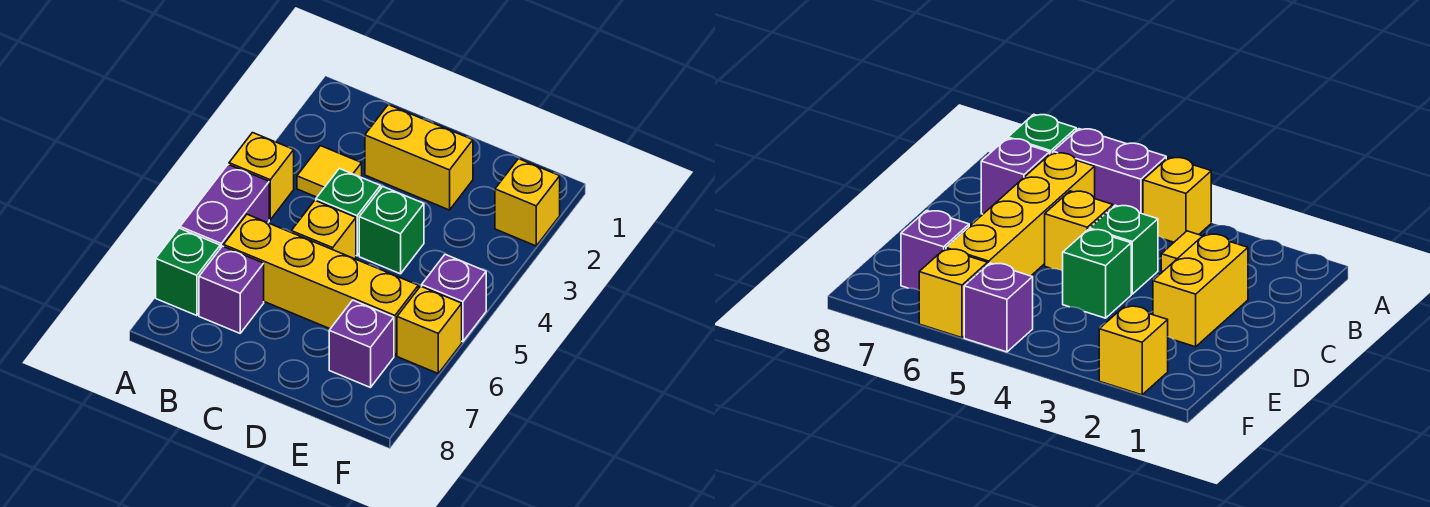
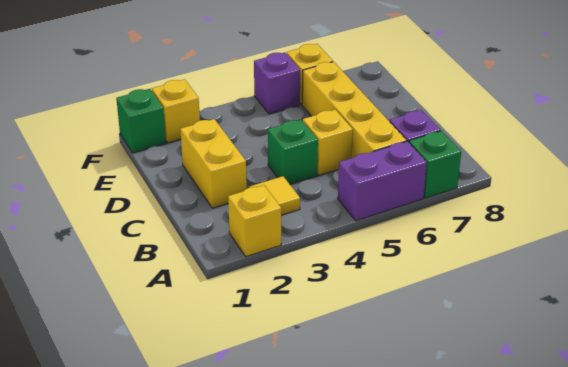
yellow brick A4 level 1 -> yellow brick A2 level 1
green brick D4 level 1 -> green brick F1 level 1
purple brick E7 level 1 -> none

